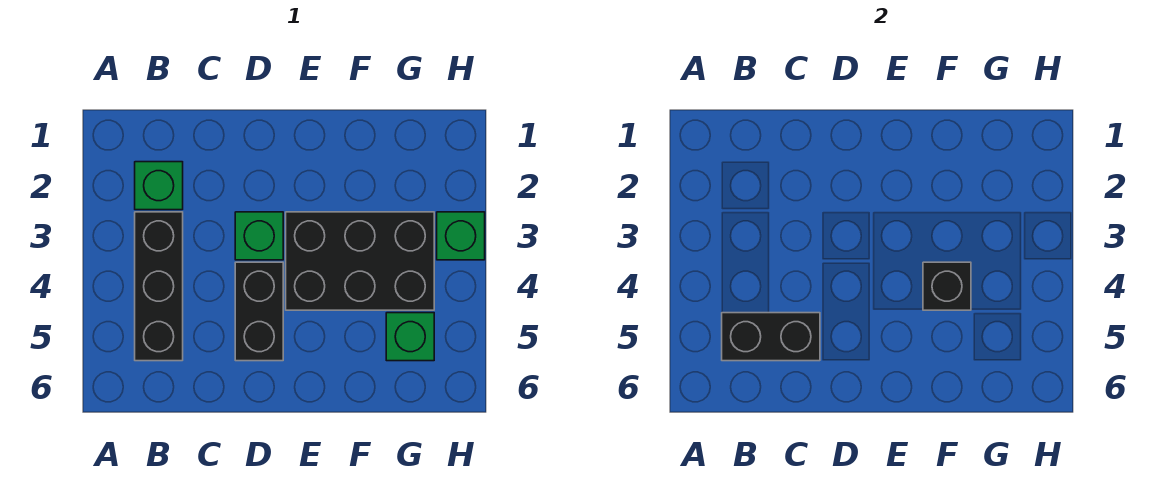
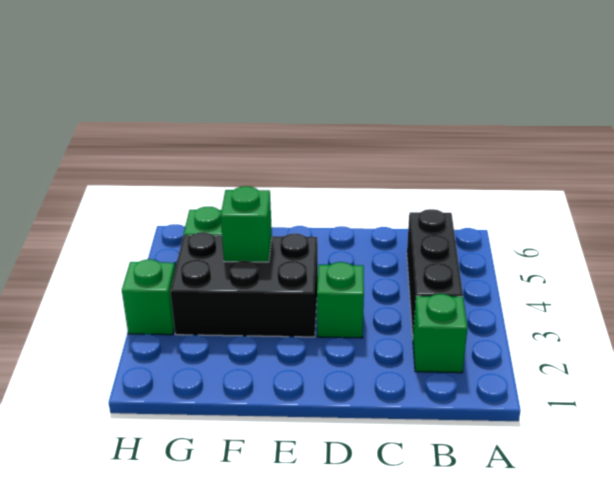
black brick B5:C5 level 2 -> none
black brick D4:D5 level 1 -> none
black brick F4 level 2 -> green brick F4 level 2

